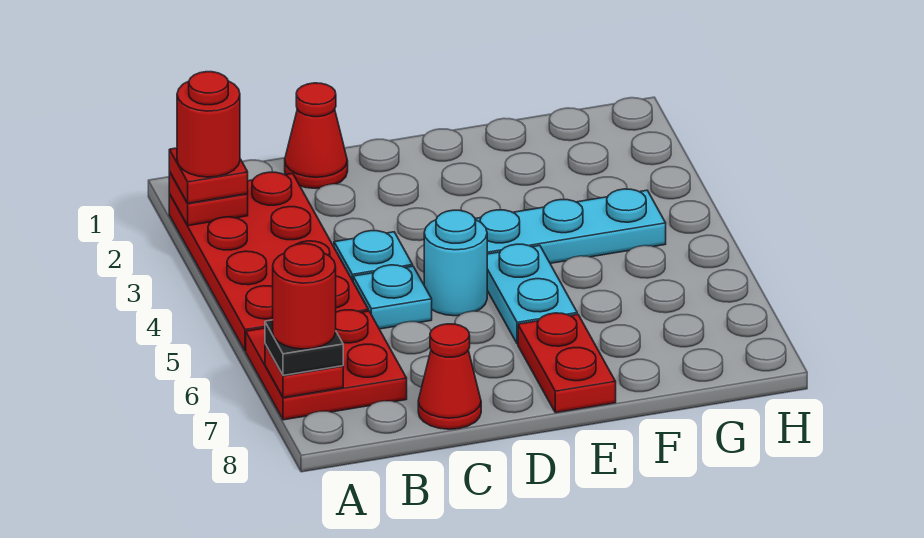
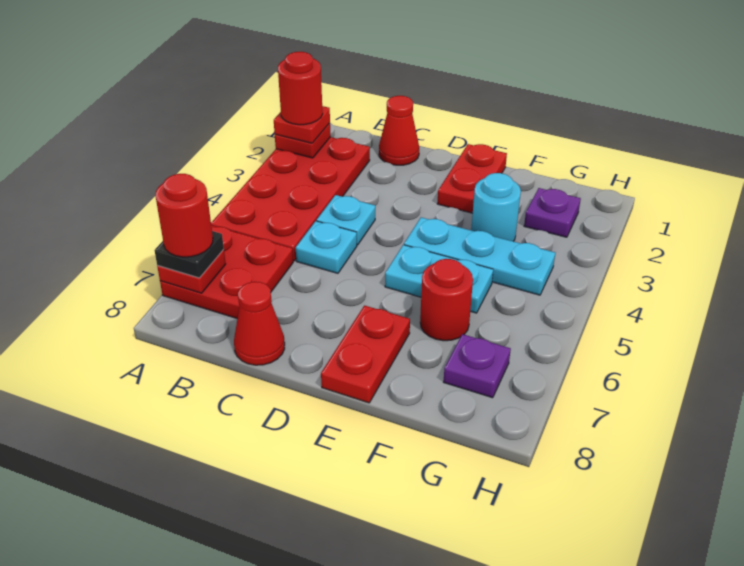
cyan round brick D5 level 1 -> cyan round brick F3 level 1
none -> red plate E1:E2 level 1
cyan plate E5:E6 level 1 -> cyan plate E5:F5 level 1
none -> red round brick F6 level 1
none -> purple plate G2 level 1
none -> purple plate G7 level 1

